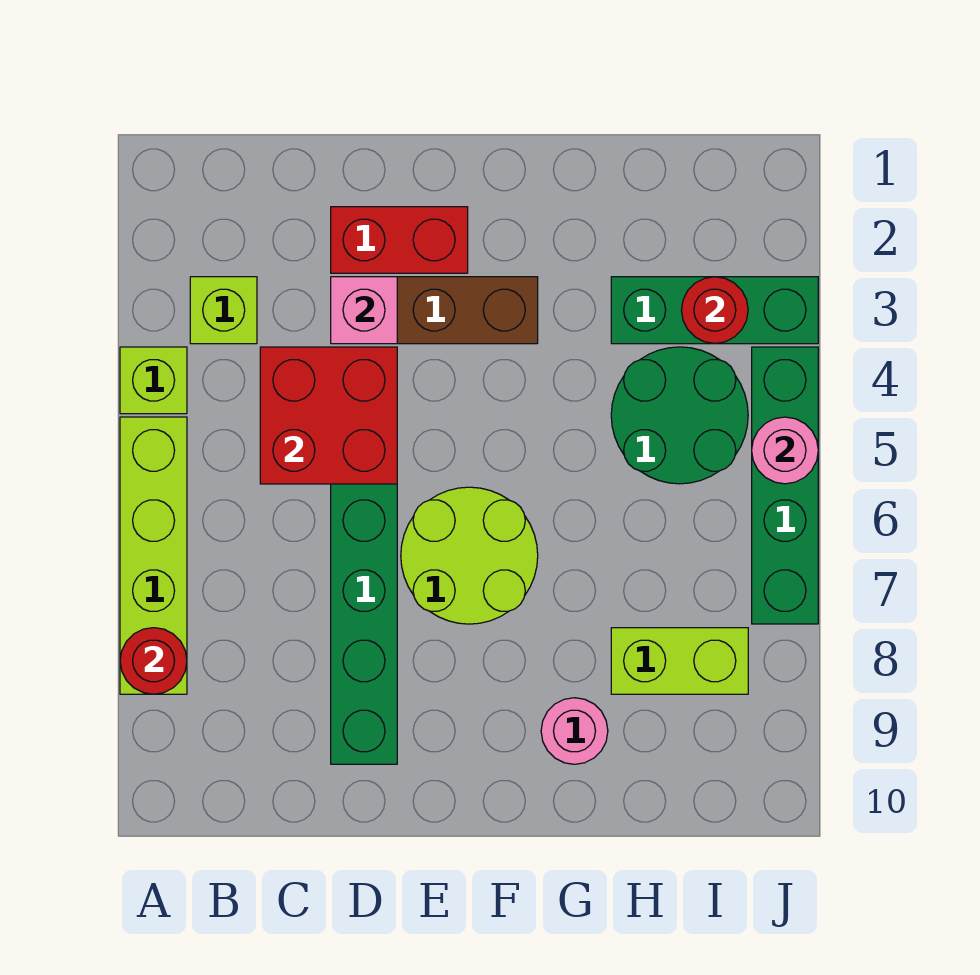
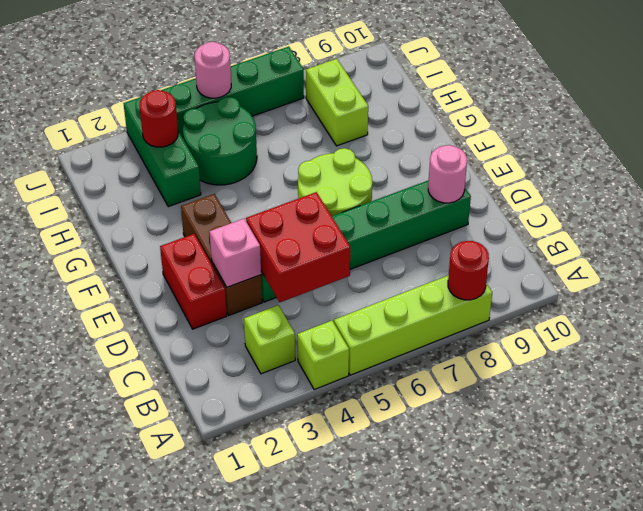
pink round brick G9 level 1 -> pink round brick D9 level 2

